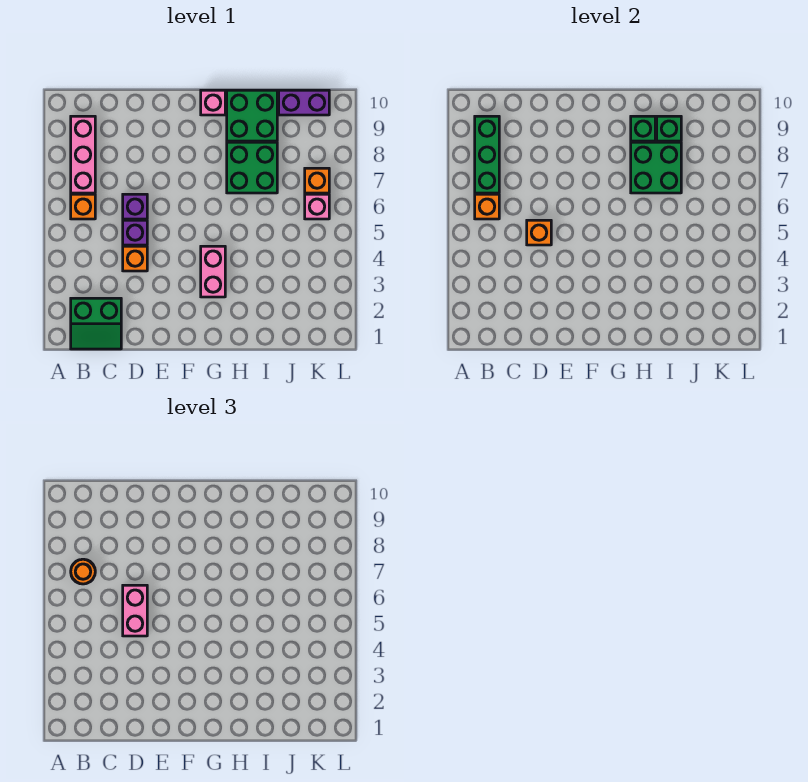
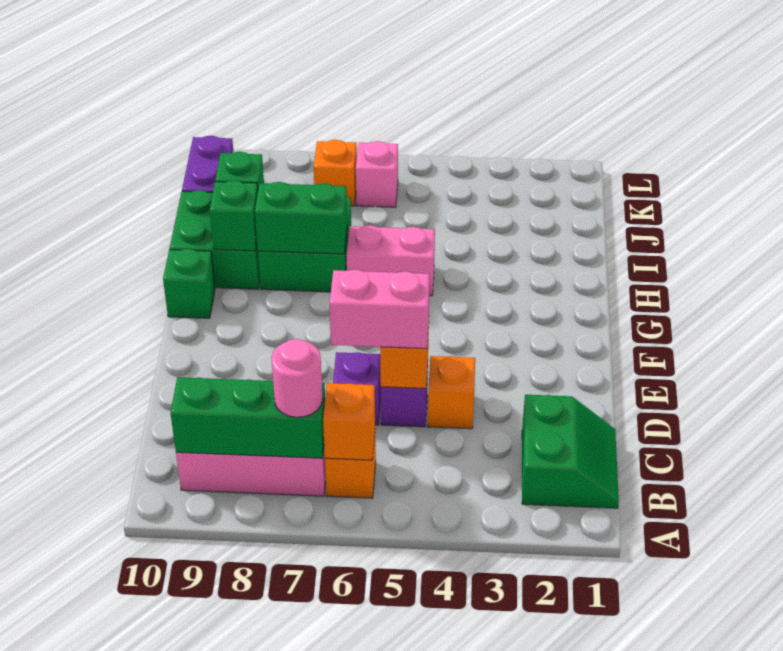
orange round brick B7 level 3 -> pink round brick B7 level 3
pink brick G3:G4 level 1 -> pink brick H5:H6 level 1
pink brick G10 level 1 -> green brick G10 level 1
green brick H7:I8 level 2 -> green brick H7:H8 level 2

